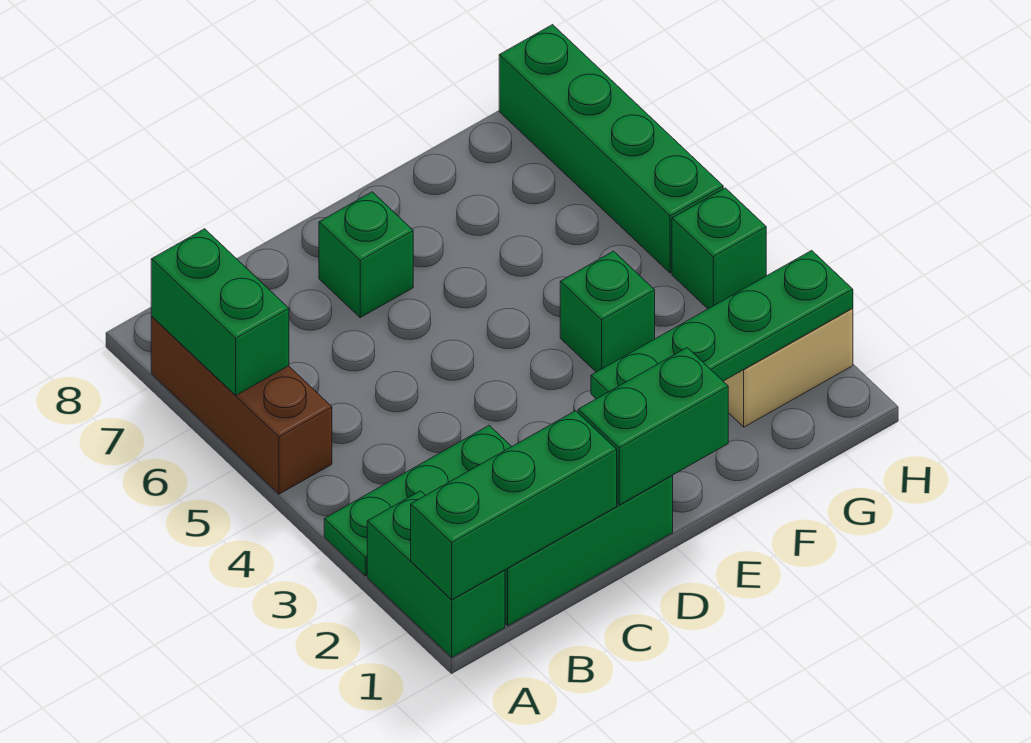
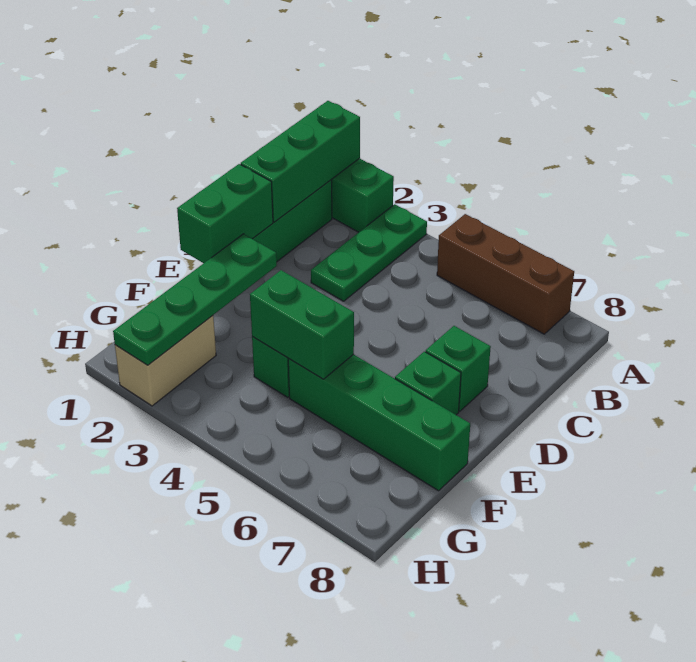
green brick A6:A7 level 2 -> green brick F4:F5 level 2
green brick H4 level 1 -> green brick E7 level 1
green brick H5:H8 level 1 -> green brick F5:F8 level 1

